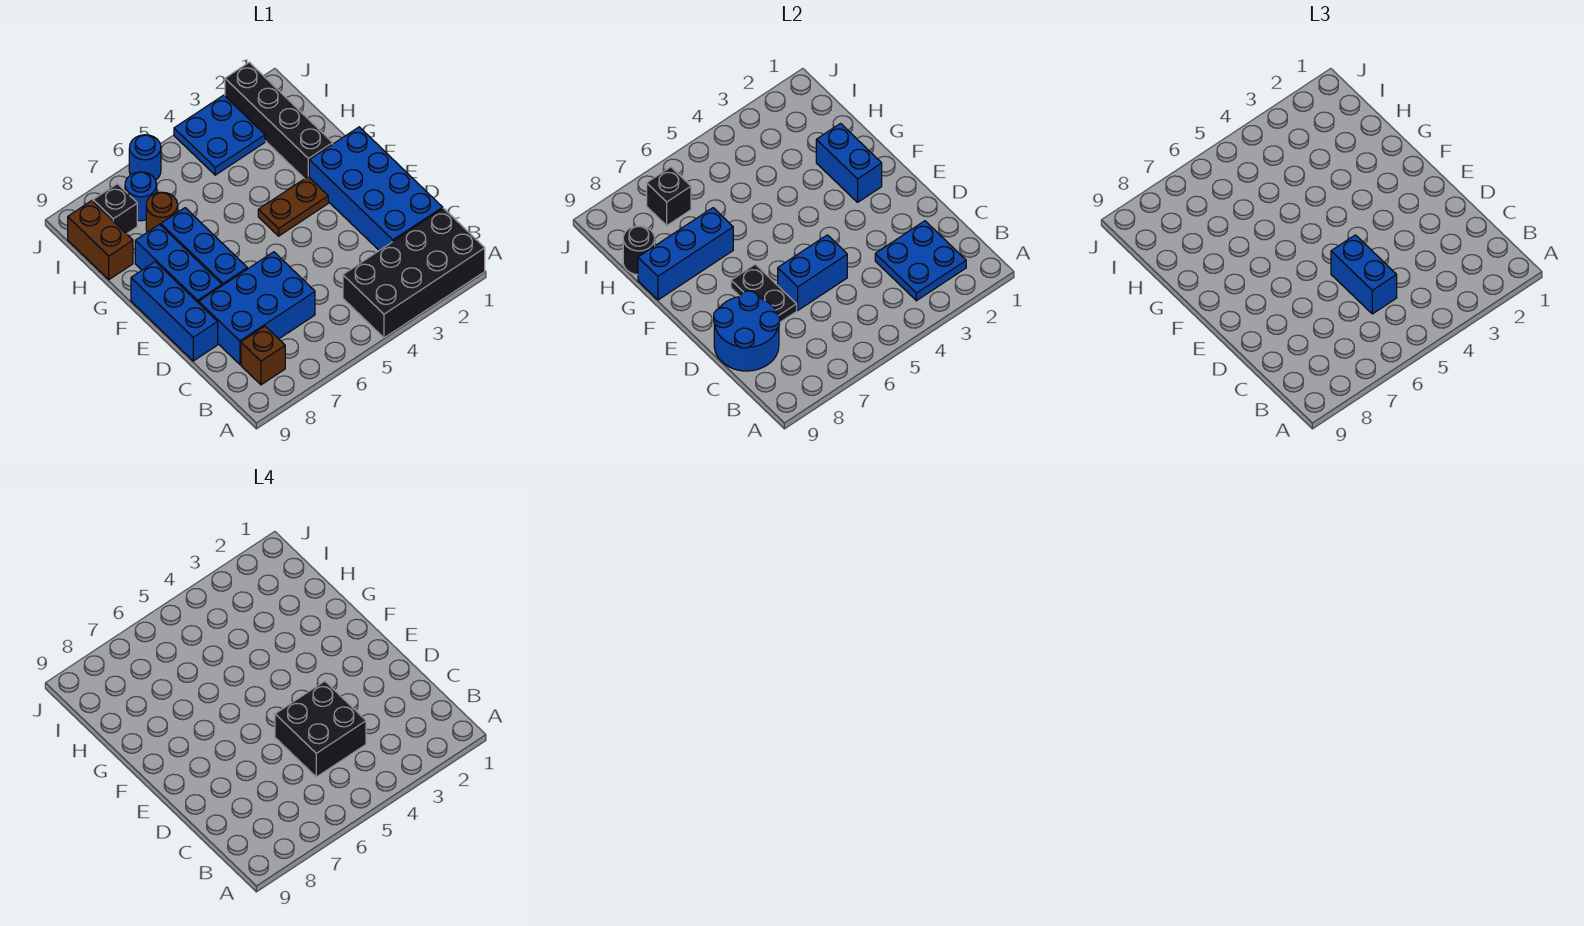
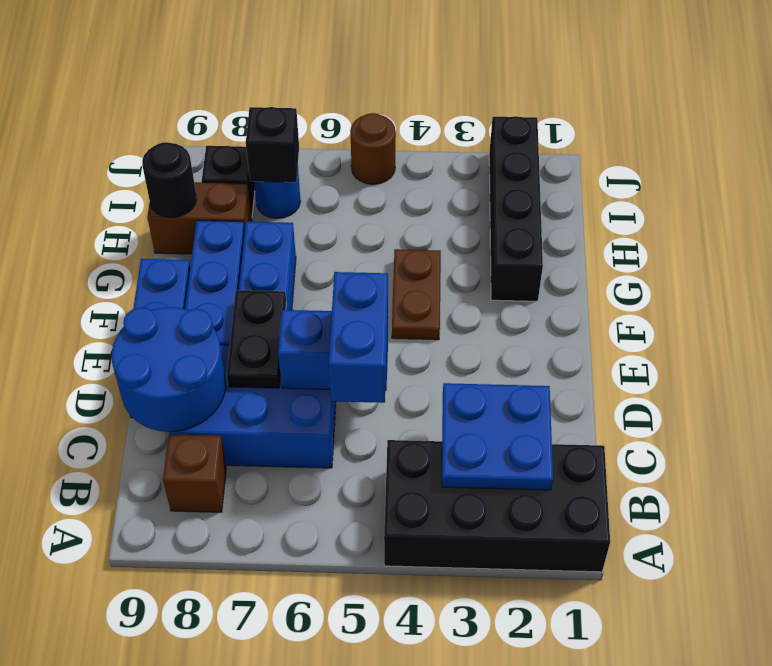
blue brick C1:F2 level 1 -> none
black brick C4:D5 level 4 -> none
blue brick F2:G2 level 2 -> none
brown plate F3:F4 level 1 -> brown plate F4:G4 level 1
blue brick G7:G9 level 2 -> none
brown round brick H7 level 1 -> brown round brick J5 level 1
brown brick H9:I9 level 1 -> brown brick H8:H9 level 1
blue plate I3:J4 level 1 -> none
blue round brick J6 level 1 -> none

